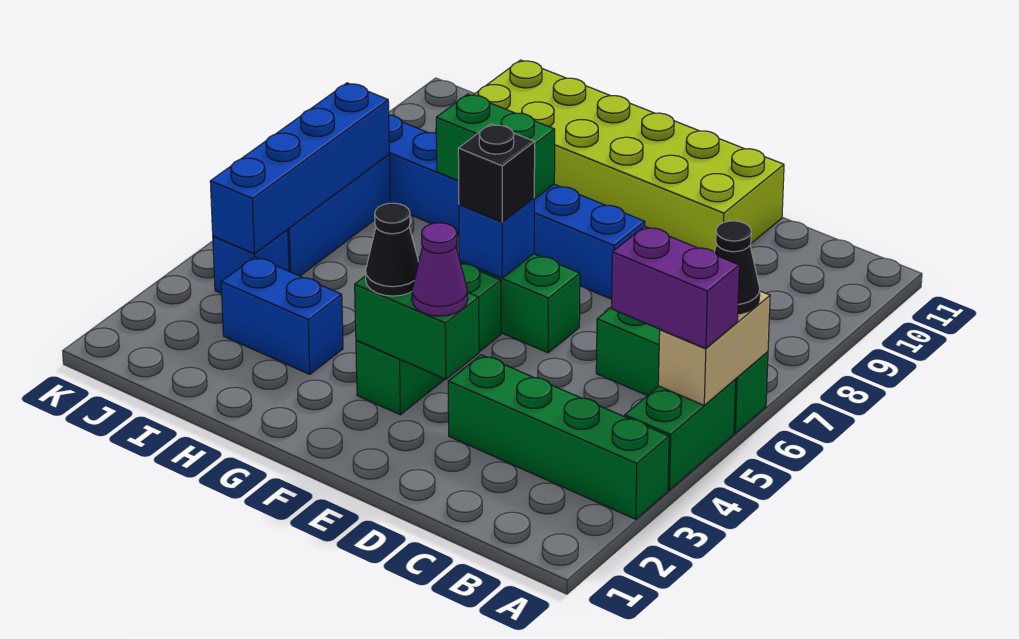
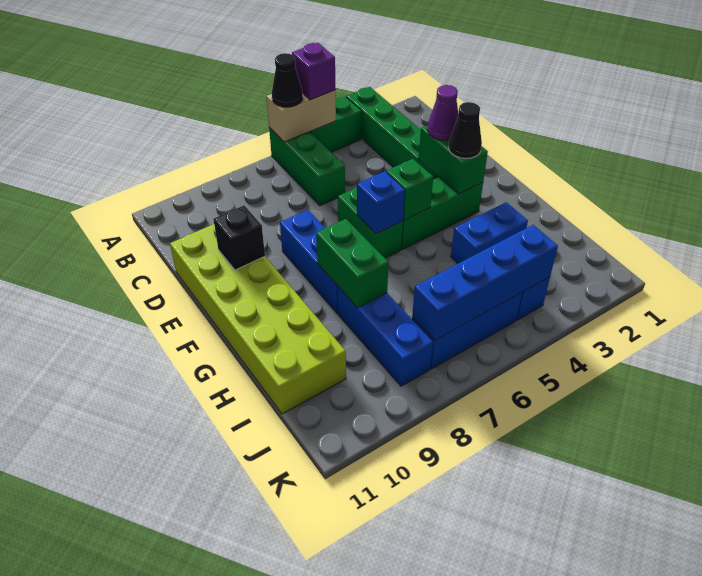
purple brick A5:B5 level 3 -> purple brick A5 level 3
none -> green brick F5 level 2
black brick F6 level 3 -> black brick E10 level 2
blue brick H3:I3 level 1 -> blue brick H3:H4 level 1

